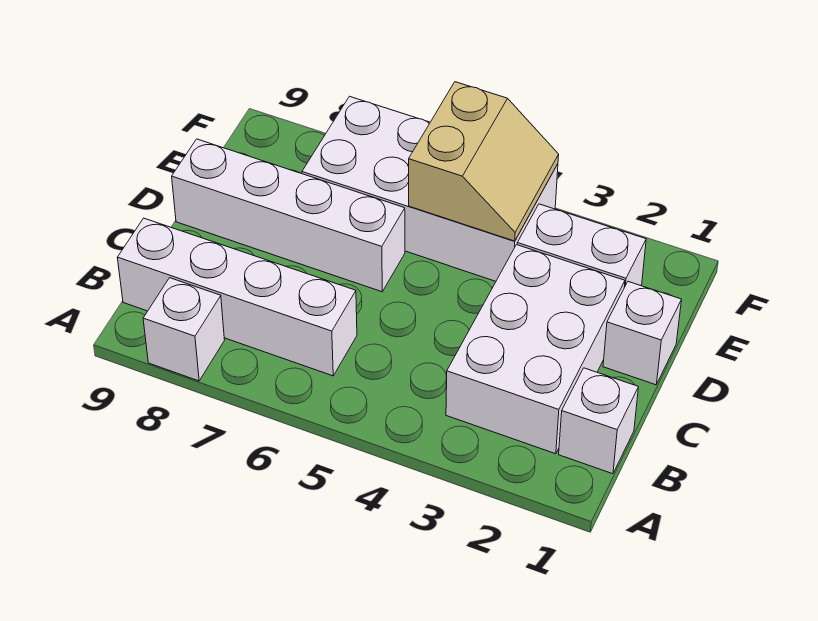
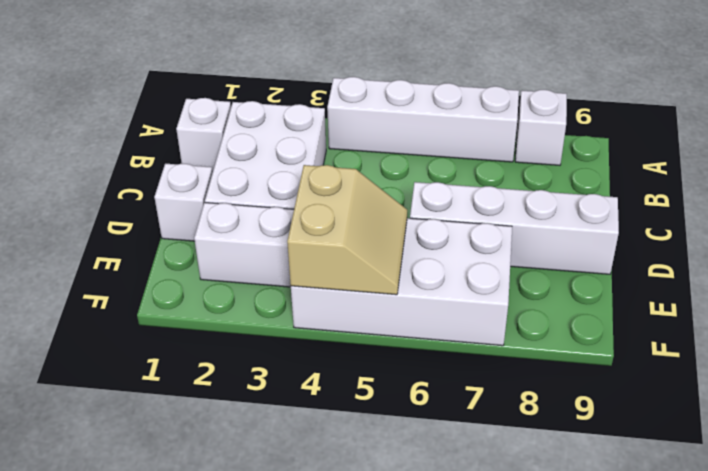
white brick B6:B9 level 1 -> white brick A4:A7 level 1
tan slope E4:F5 level 2 top 5 -> tan slope E4:F5 level 2 top 4

